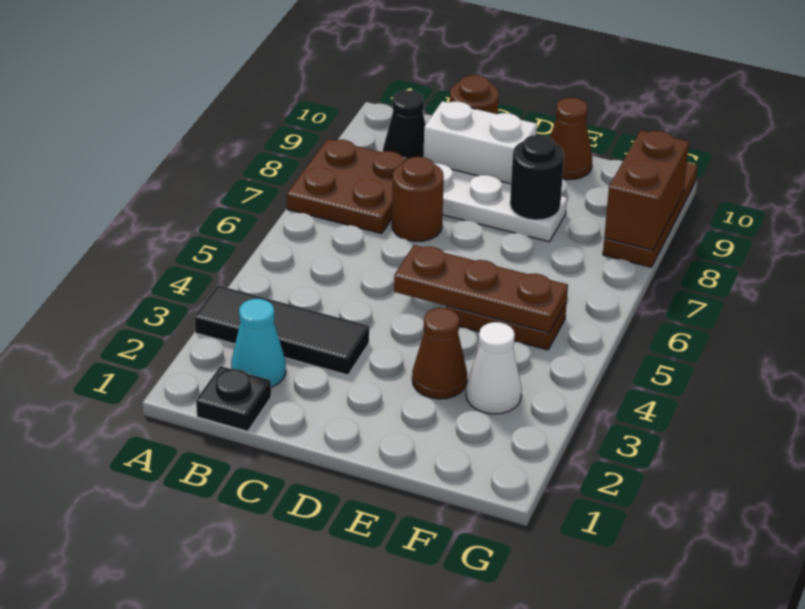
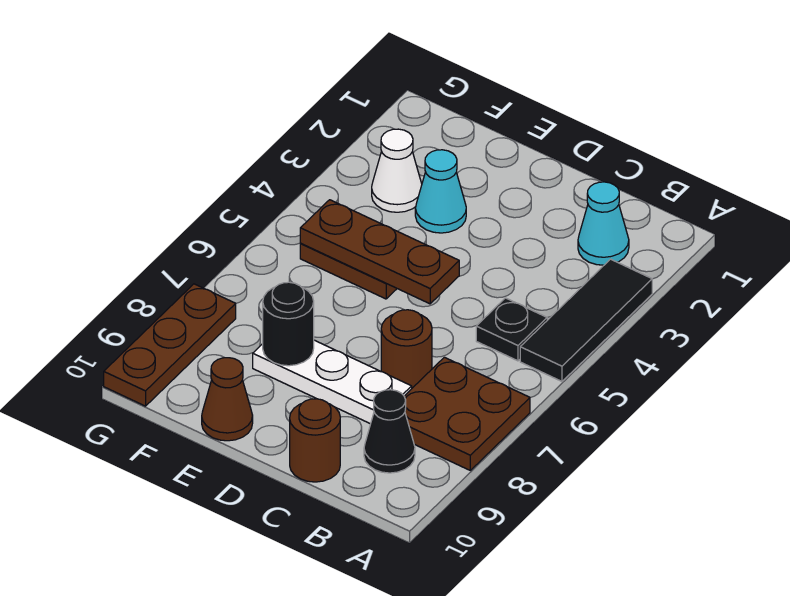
black tile A3:C3 level 1 -> black tile A3:A5 level 1
black plate B1 level 1 -> black plate B5 level 1
white brick C9:D9 level 1 -> none
brown cone E3 level 1 -> cyan cone E3 level 1
brown brick G8:G9 level 2 -> none

